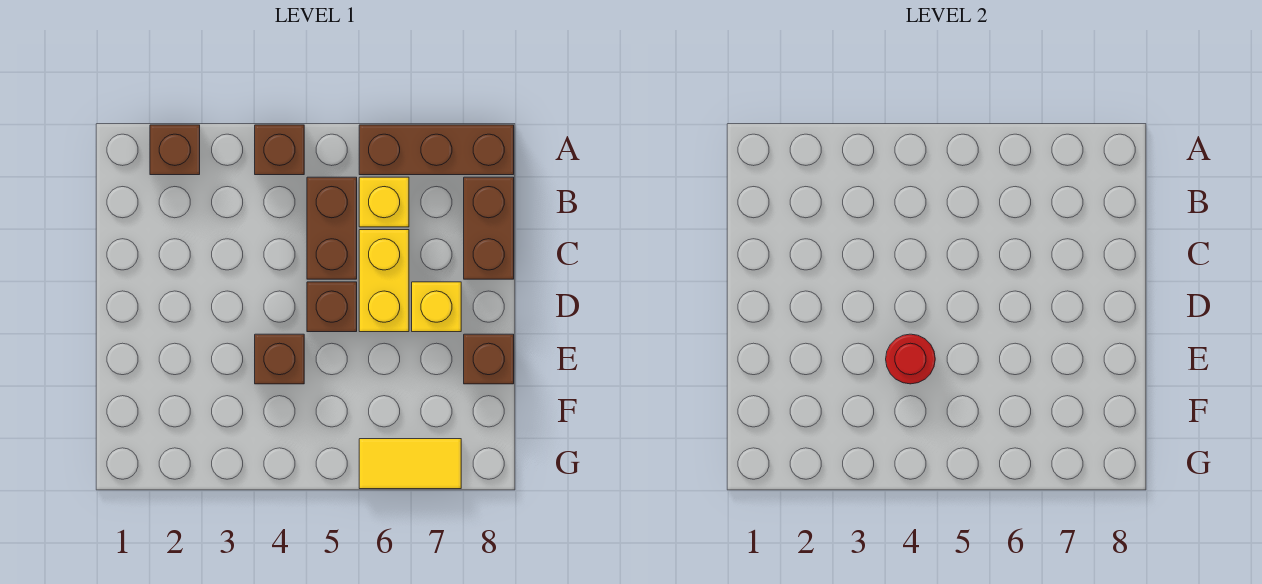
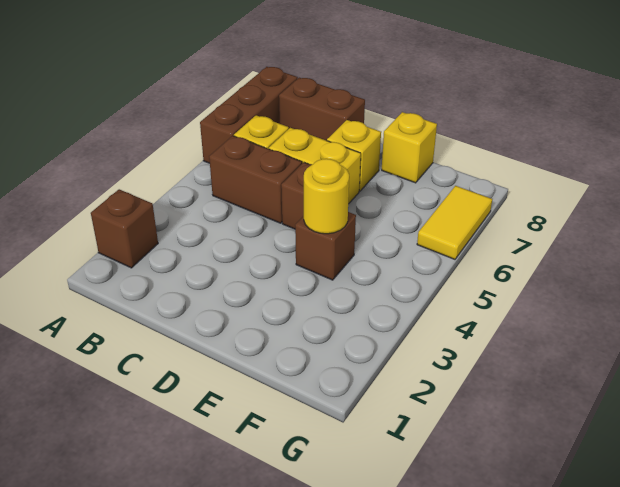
brown brick A4 level 1 -> none
red round brick E4 level 2 -> yellow round brick E4 level 2
brown brick E8 level 1 -> yellow brick E8 level 1

